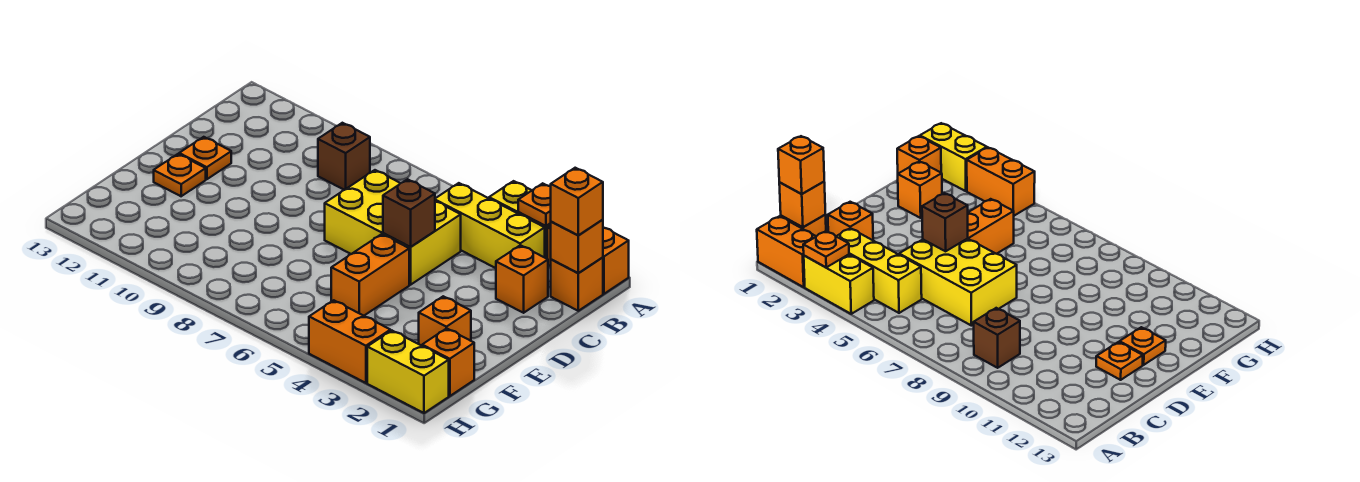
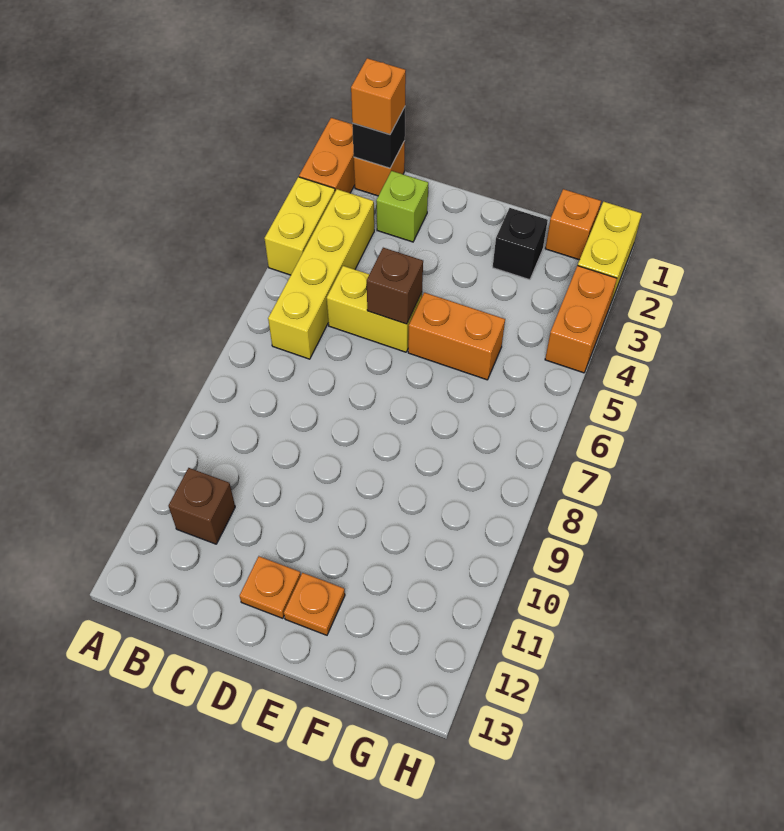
orange plate A3 level 2 -> none
orange brick B1 level 2 -> black brick B1 level 2
yellow brick B3:B5 level 1 -> yellow brick B3:B6 level 1
brown brick B9 level 1 -> brown brick B11 level 1
orange brick C2 level 1 -> lime brick C2 level 1
yellow brick C5:D7 level 1 -> yellow brick C5:D5 level 1
orange brick F2 level 1 -> black brick F2 level 1

